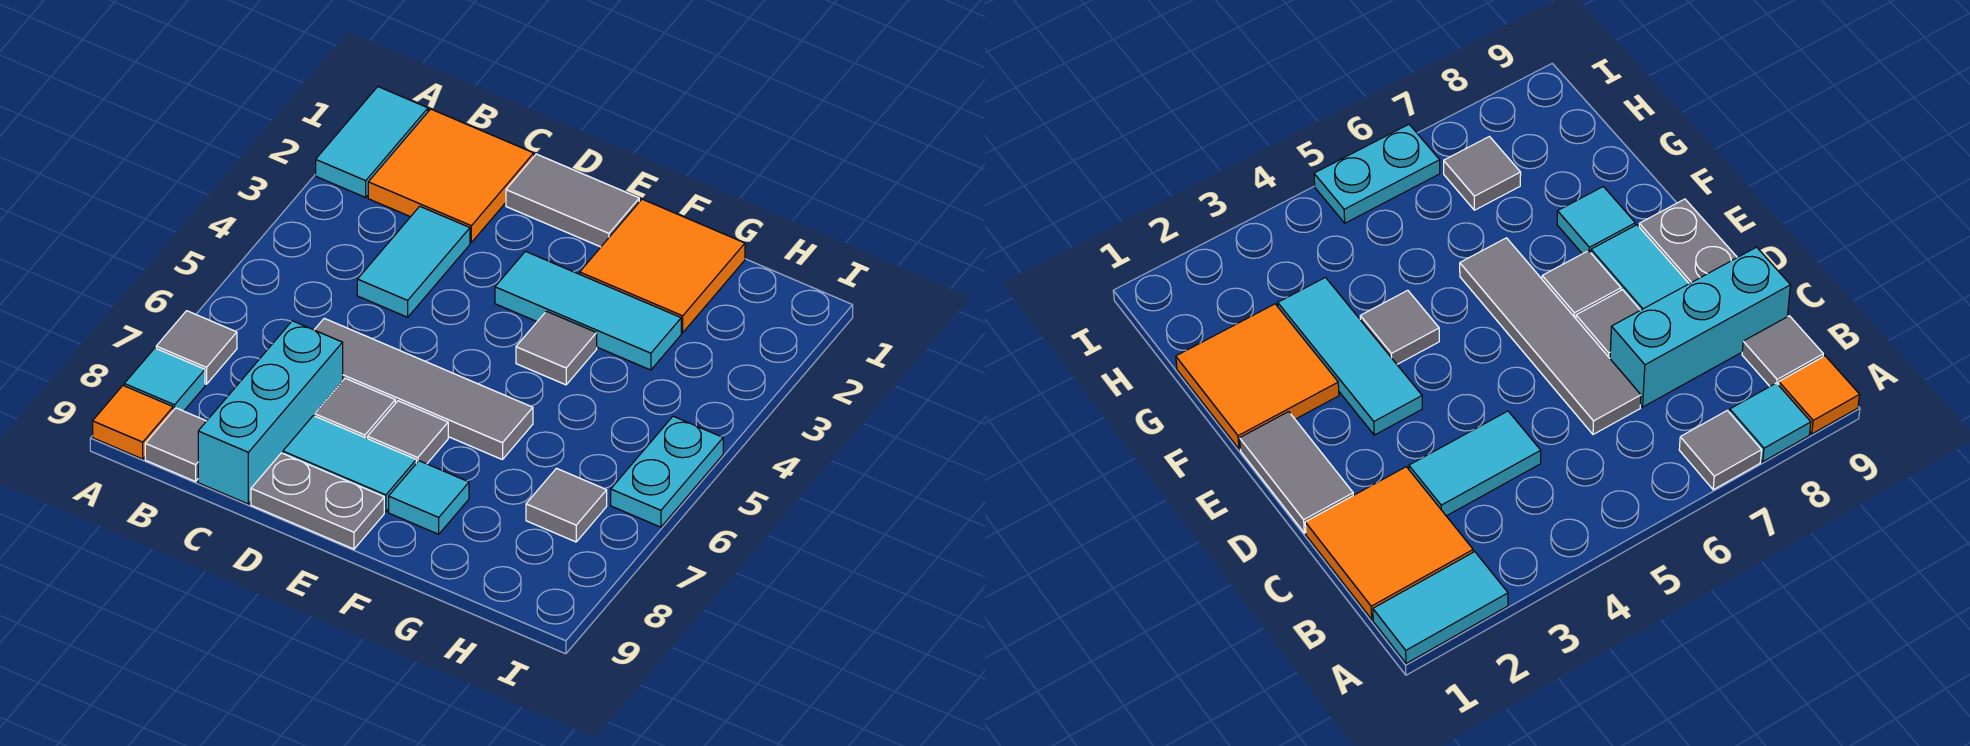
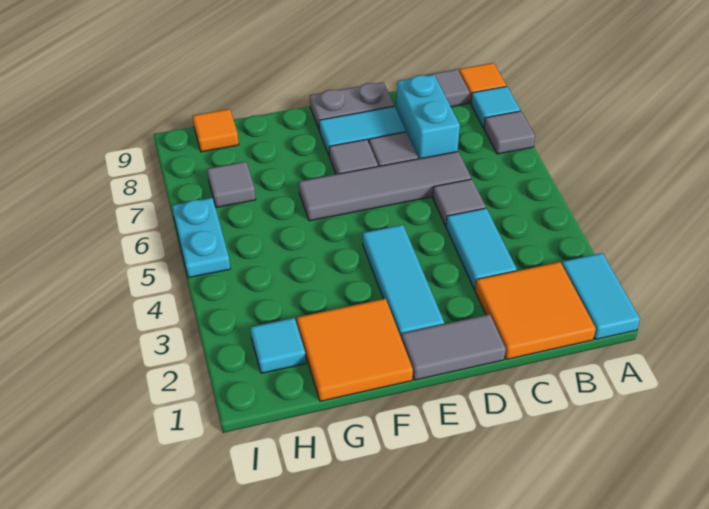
cyan brick C7:C9 level 1 -> cyan brick C7:C8 level 1
cyan tile E3:G3 level 1 -> cyan tile E2:E4 level 1
grey tile F4 level 1 -> grey tile C5 level 1
cyan tile F8 level 1 -> cyan tile H2 level 1
none -> orange tile H9 level 1

